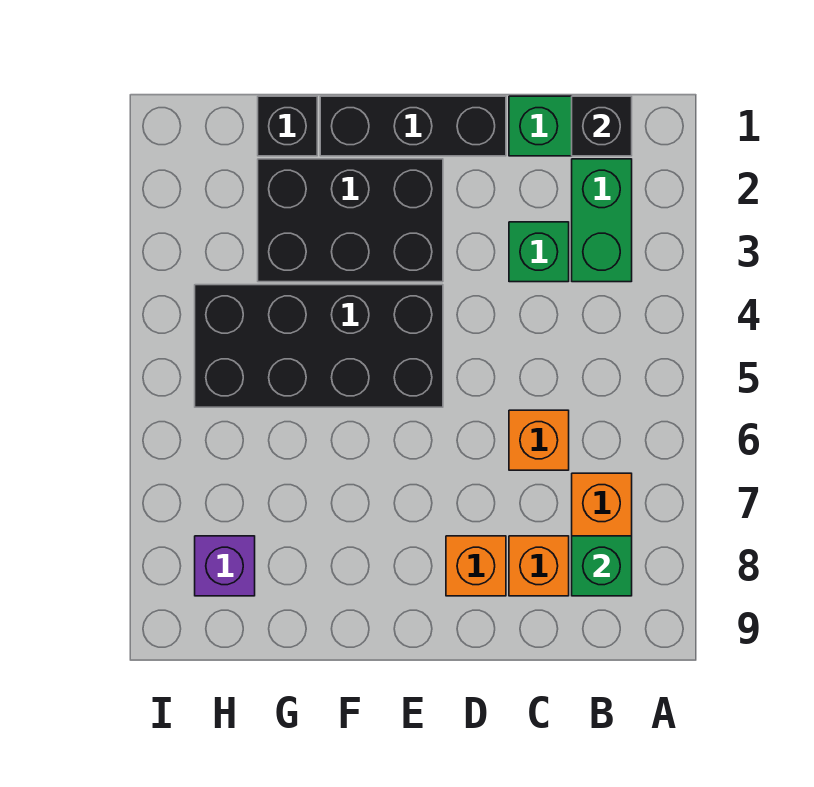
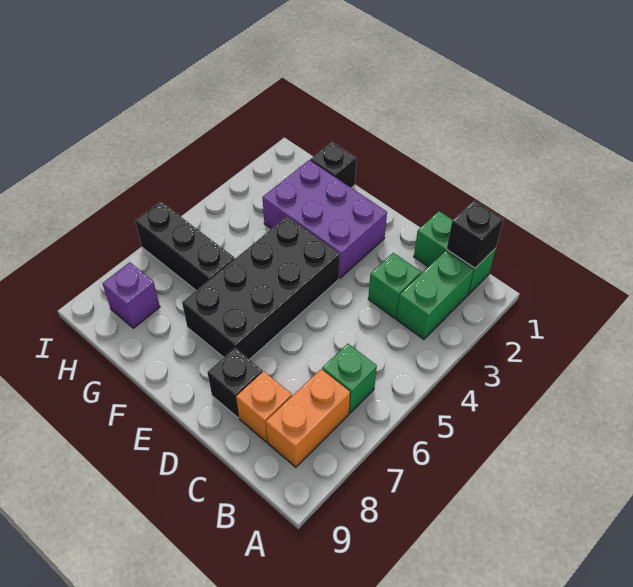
green brick B8 level 2 -> green brick B6 level 1
orange brick C6 level 1 -> none
black brick D1:F1 level 1 -> black brick G6:I6 level 1
orange brick D8 level 1 -> black brick D8 level 1
black brick E2:G3 level 1 -> purple brick E2:G3 level 1
black brick E4:H5 level 1 -> black brick E4:F7 level 1

